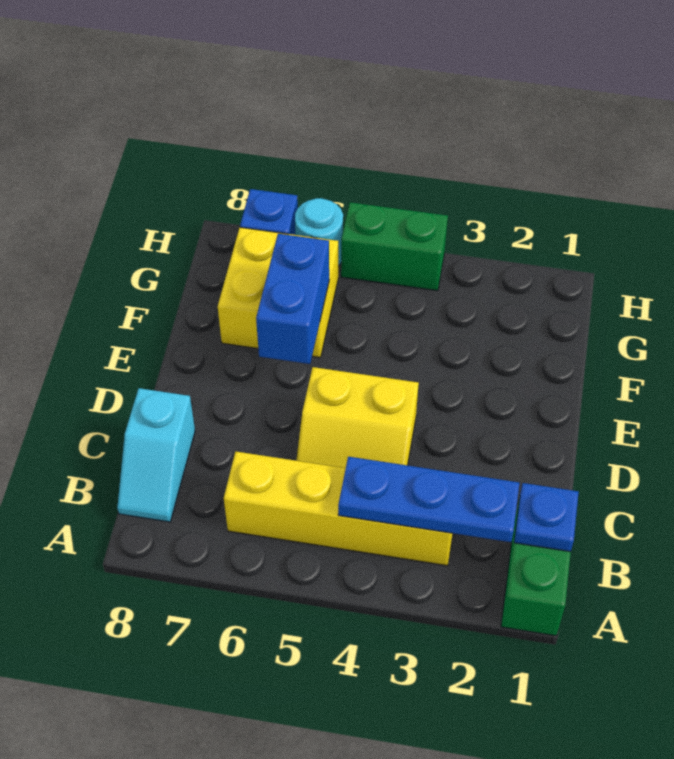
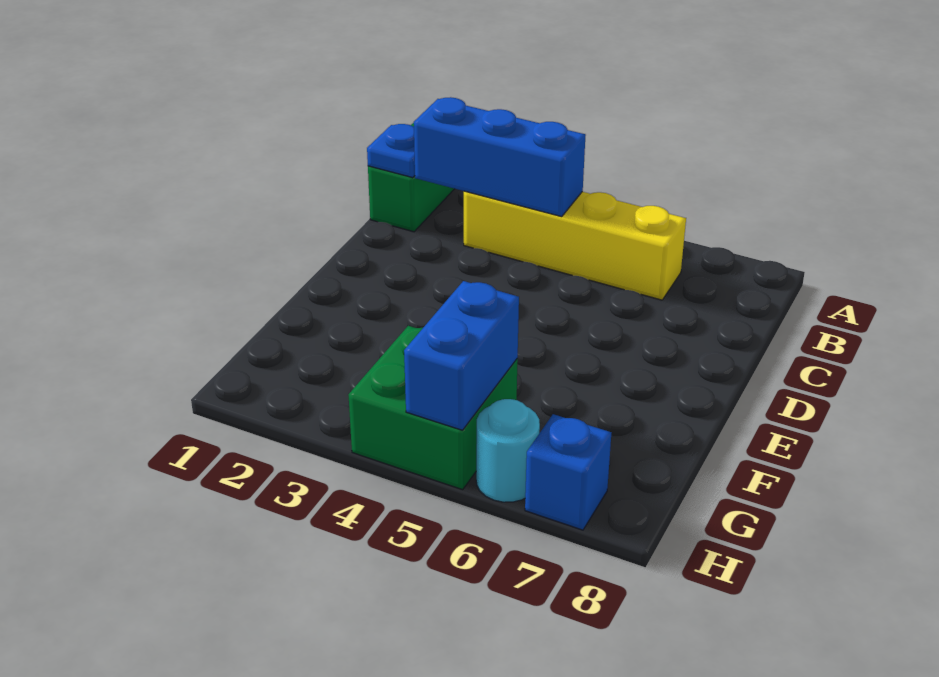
blue plate B2:B4 level 2 -> blue brick B2:B4 level 2
cyan slope B8:C8 level 1 top C -> none
yellow slope C4:D5 level 1 top D -> none
blue brick E6:F6 level 2 -> blue brick G5:H5 level 2
yellow brick F6:G7 level 1 -> none
green brick H4:H5 level 1 -> green brick G4:H5 level 1

